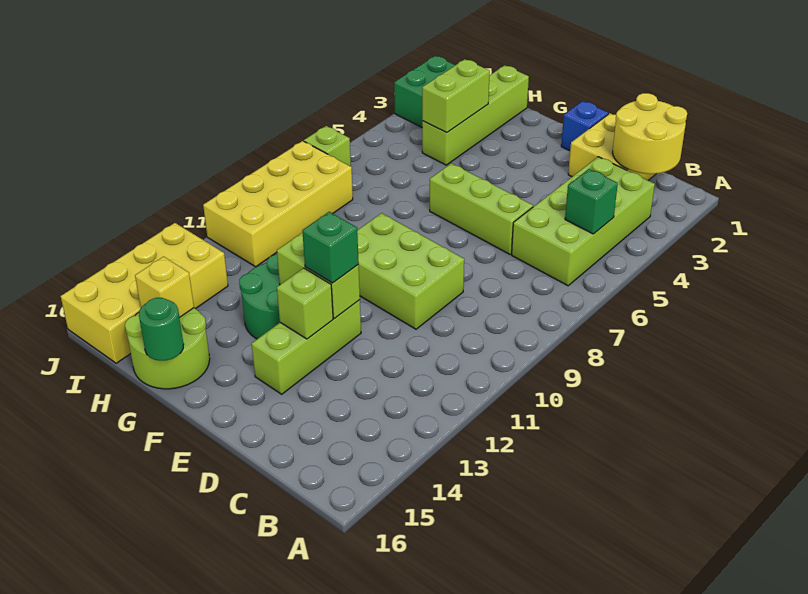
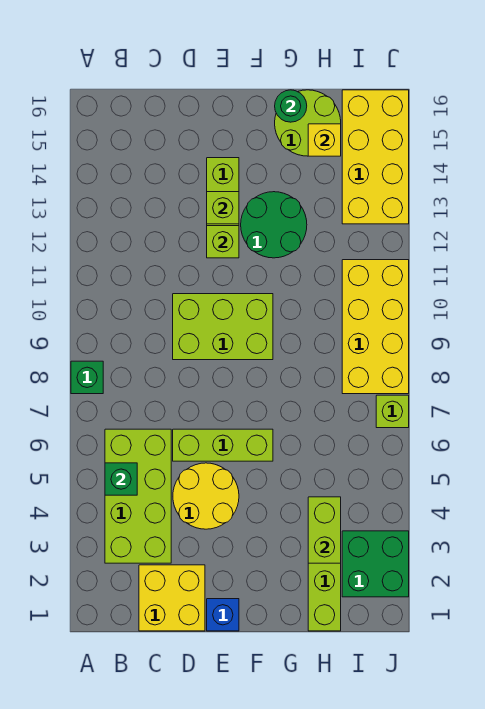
yellow round brick B1:C2 level 2 -> yellow round brick D4:E5 level 1
lime brick E12:F12 level 2 -> lime brick E12 level 2
green brick E12 level 3 -> green brick A8 level 1

